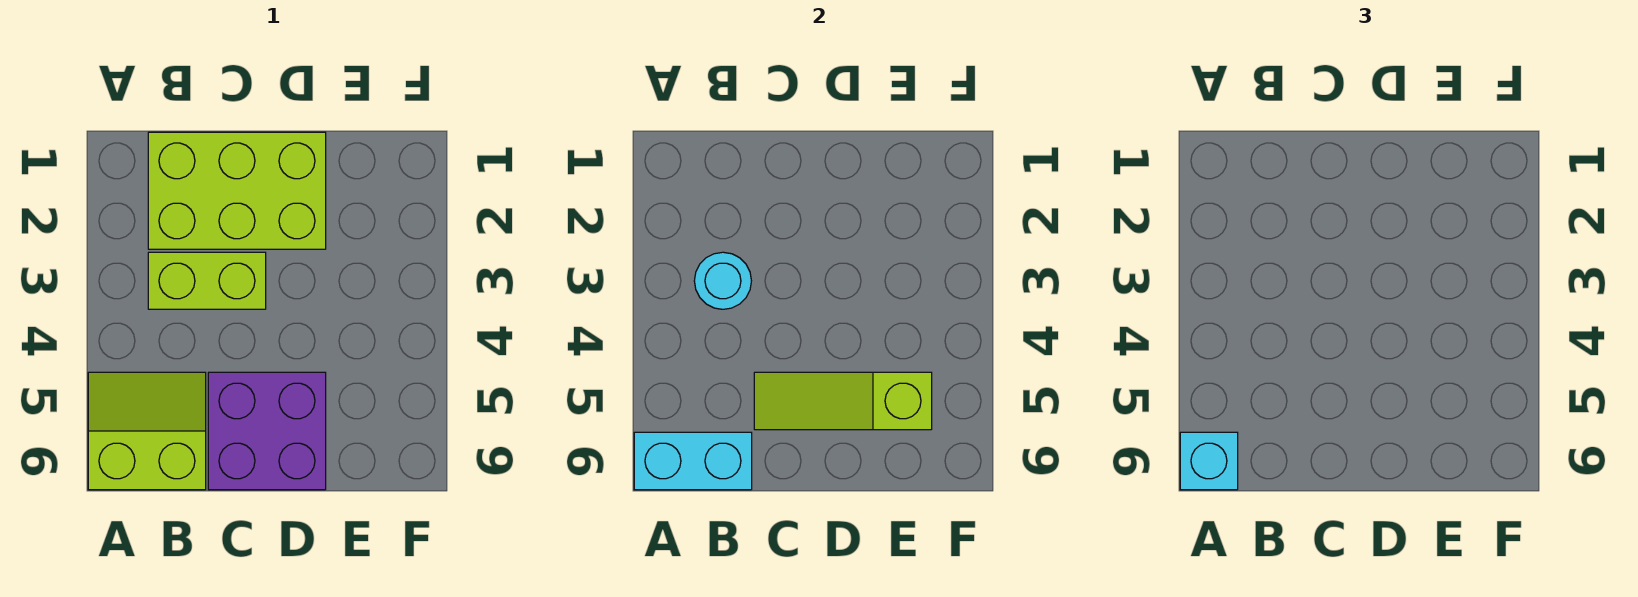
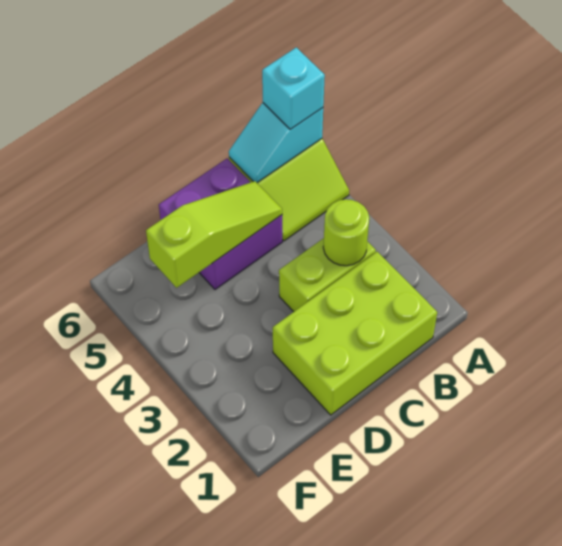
cyan brick A6:B6 level 2 -> cyan slope A6:B6 level 2 top A
cyan round brick B3 level 2 -> lime round brick B3 level 2

